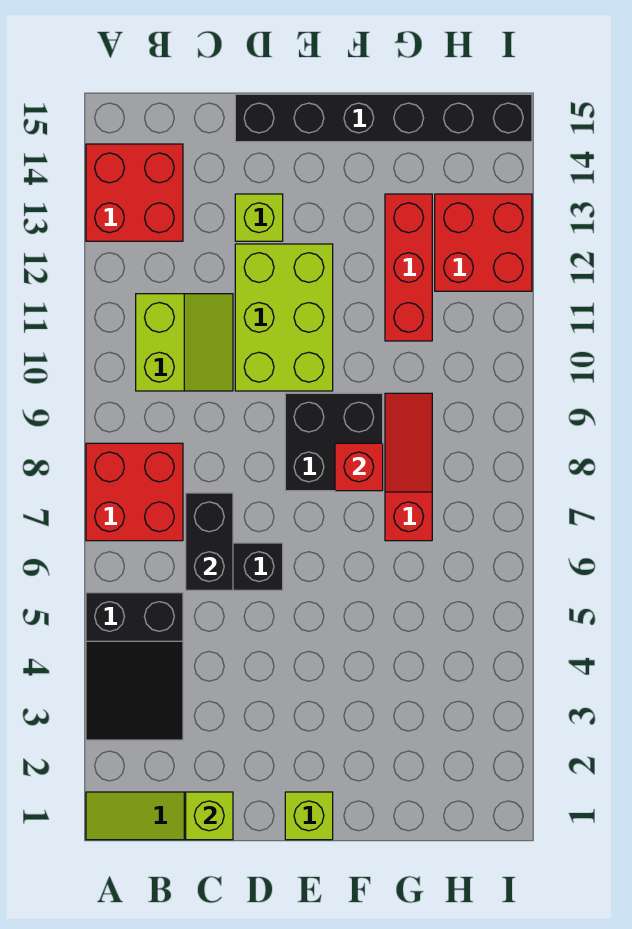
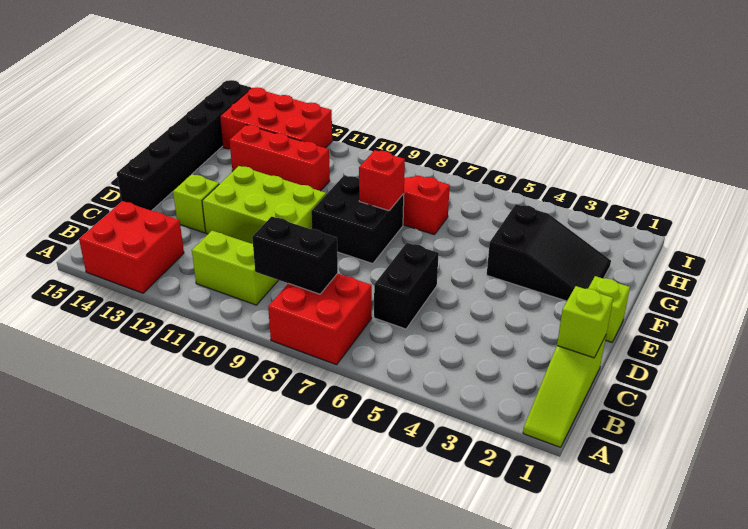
black slope A3:B5 level 1 top 5 -> black slope F2:G4 level 1 top 4
black brick C6:C7 level 2 -> black brick B8:B9 level 2
red brick H12:I13 level 1 -> red brick H12:I14 level 1

